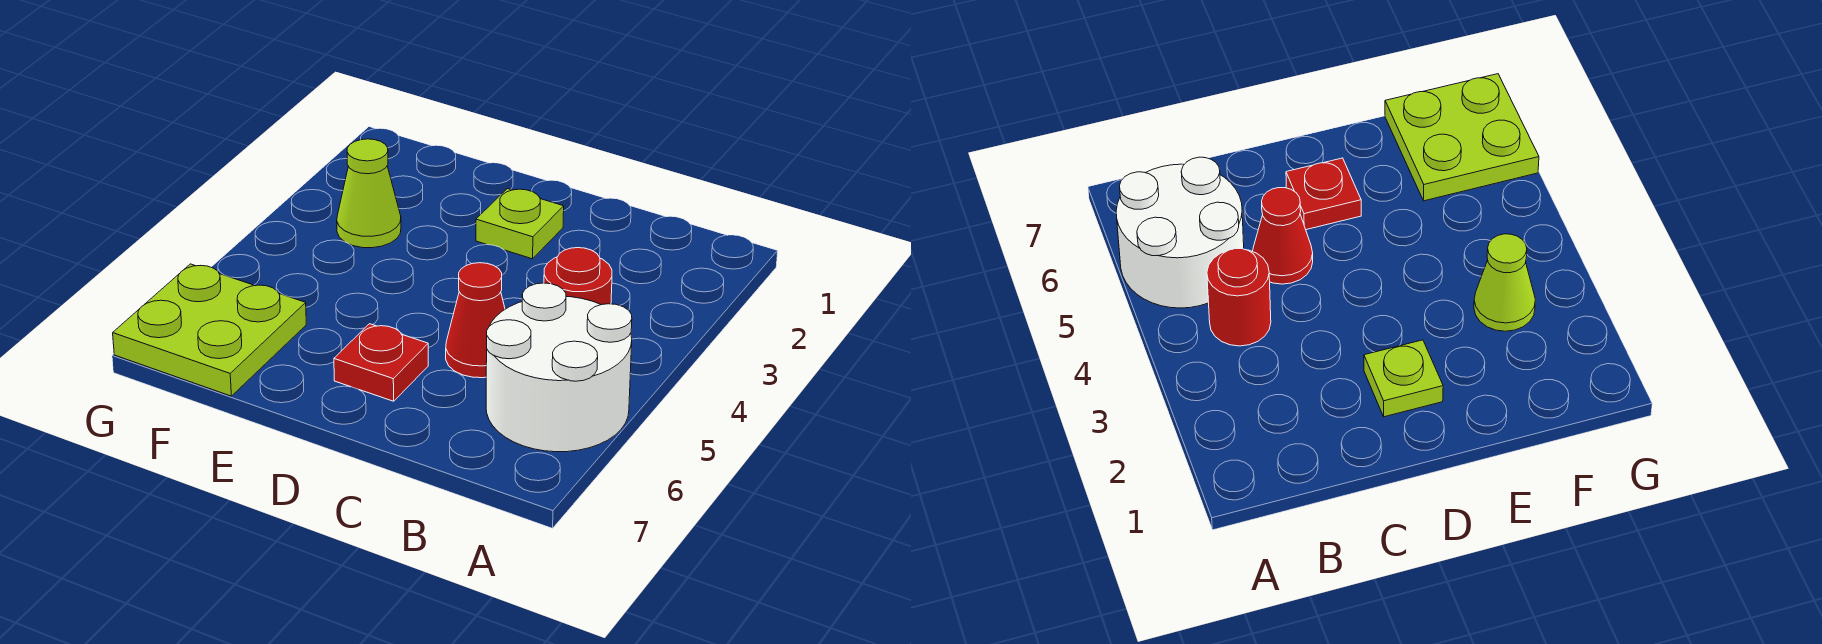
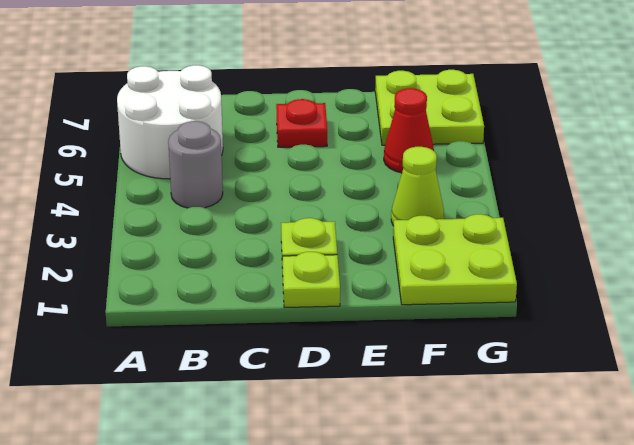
red round brick B4 level 1 -> grey round brick B4 level 1
red cone C5 level 1 -> red cone F5 level 1
none -> lime plate D1 level 1
none -> lime plate F1:G2 level 1

